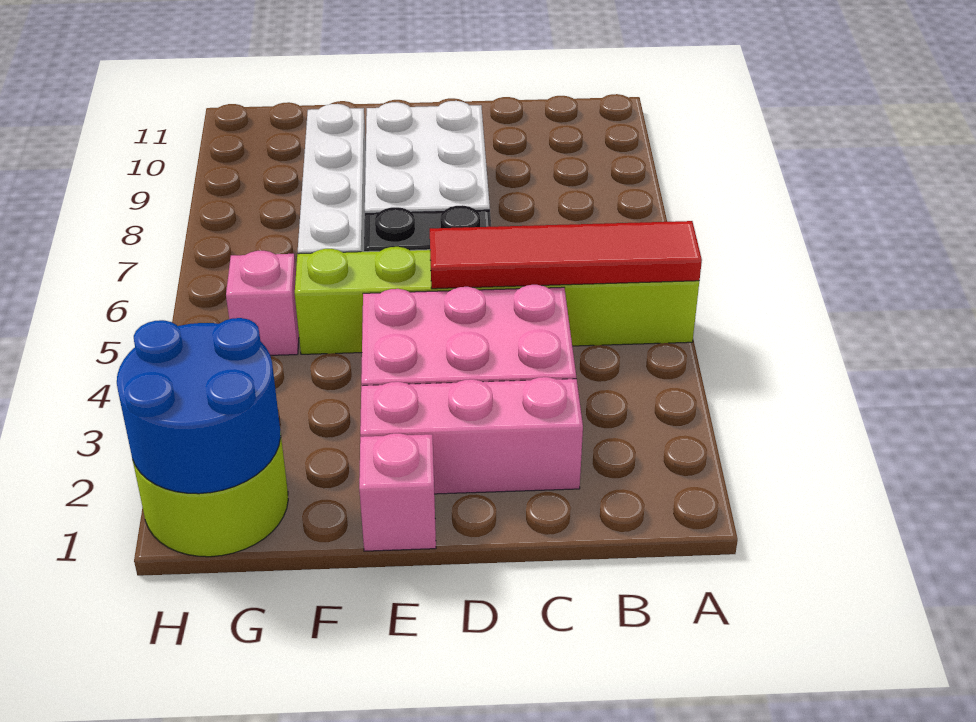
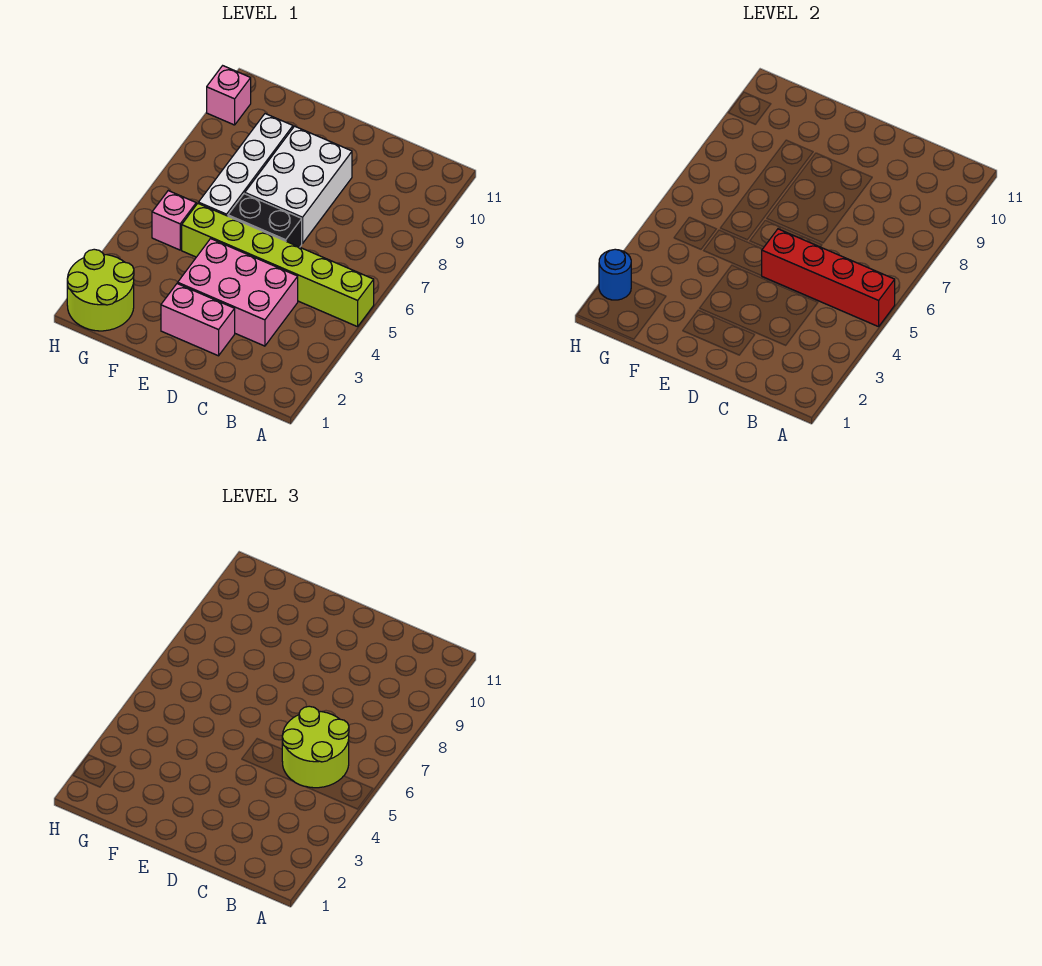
red tile A5:D5 level 2 -> red brick A5:D5 level 2
none -> lime round brick B5:C6 level 3
pink brick C2:E2 level 1 -> pink brick D2:E2 level 1
pink brick E1 level 1 -> pink brick H10 level 1
blue round brick G1:H2 level 2 -> blue round brick H2 level 2

